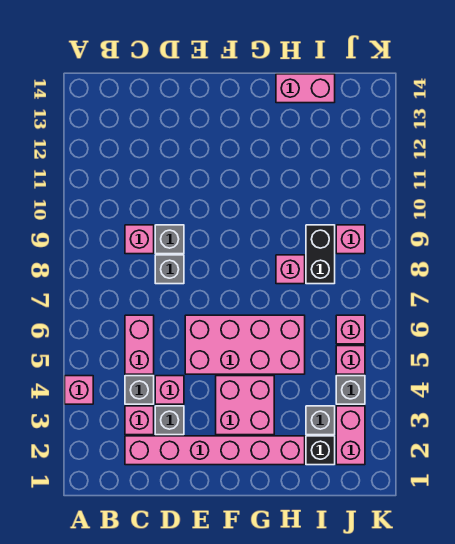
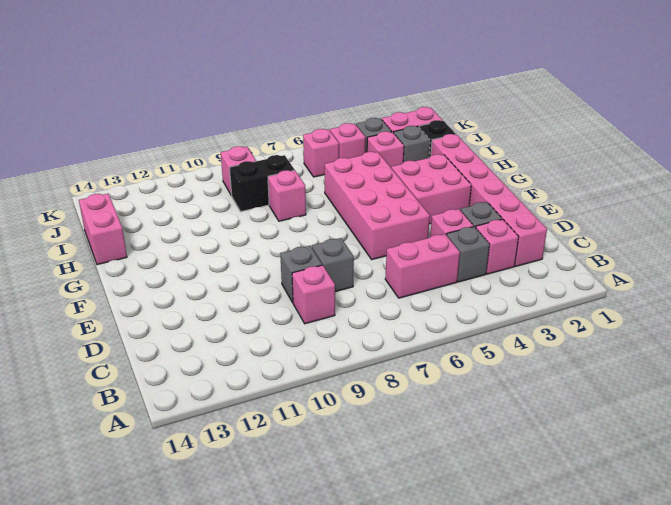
pink brick A4 level 1 -> pink brick I4 level 1

